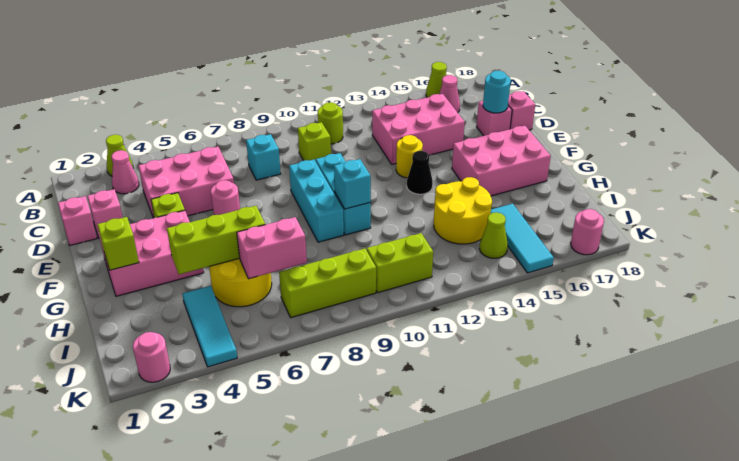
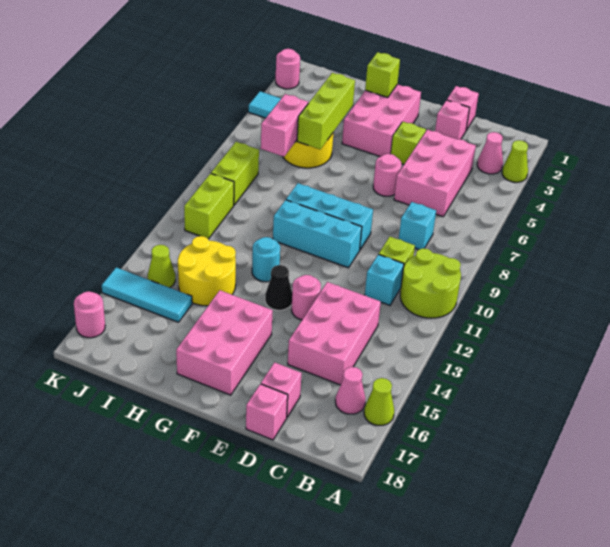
lime round brick B11 level 1 -> lime round brick A10:B11 level 1
cyan round brick D17 level 2 -> cyan round brick G12 level 1
yellow round brick E13 level 1 -> pink round brick E13 level 1
cyan brick G10 level 2 -> cyan brick C11 level 1
lime brick J7:J9 level 1 -> lime brick J8:J9 level 1

